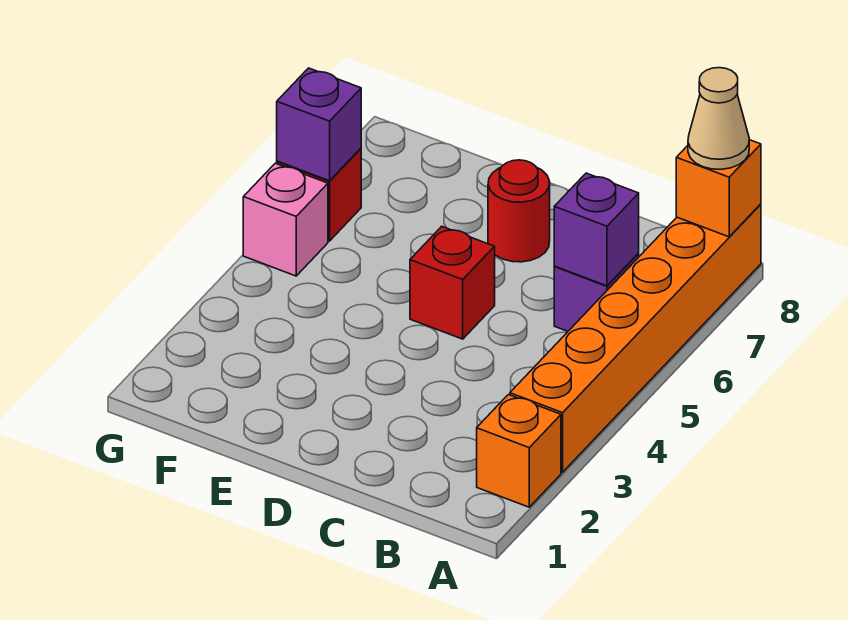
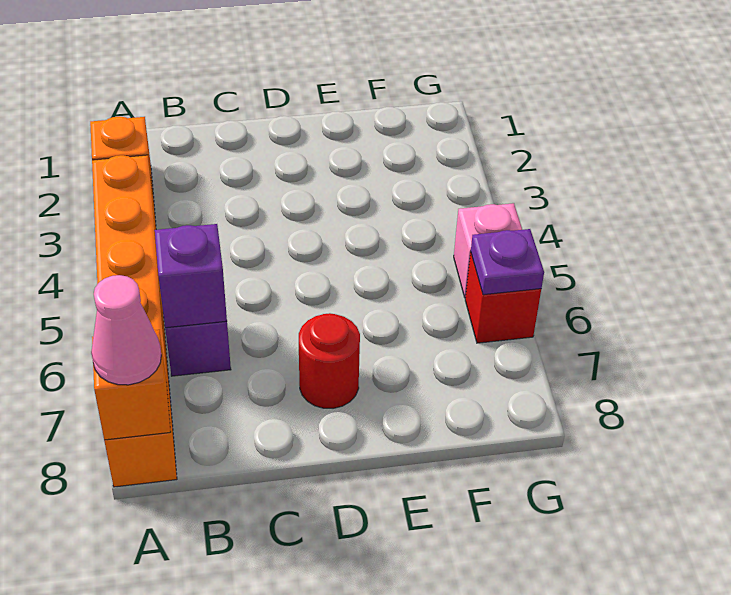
tan cone A8 level 3 -> pink cone A8 level 3
red brick D5 level 1 -> none
purple brick G6 level 2 -> purple plate G6 level 2

